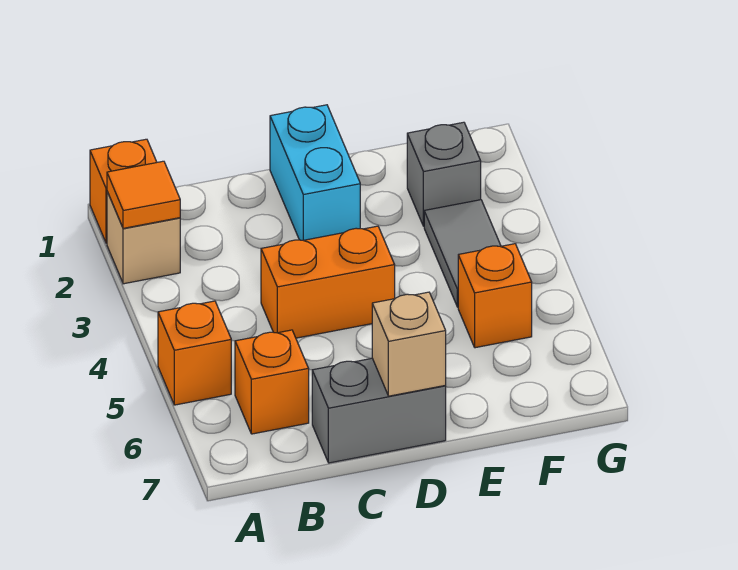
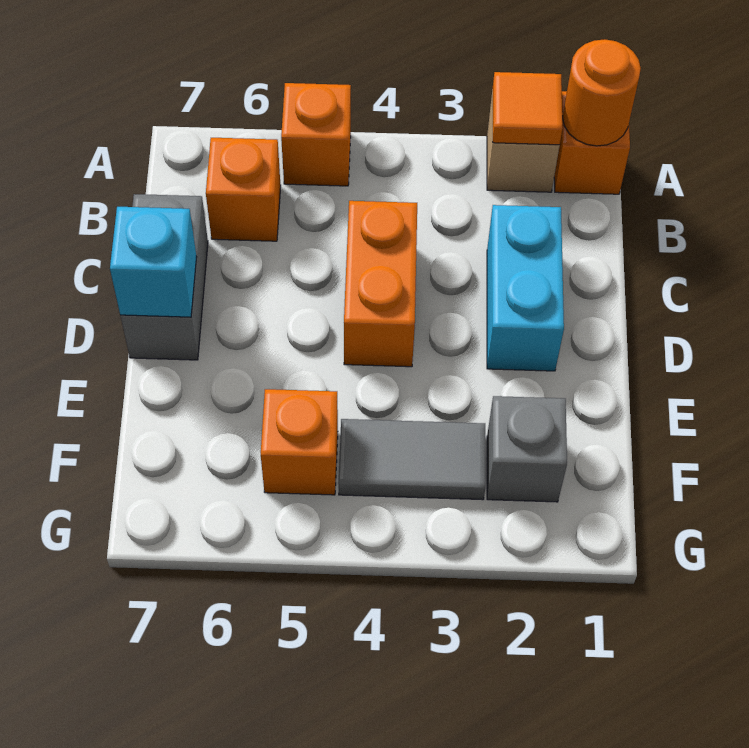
none -> orange round brick A1 level 2
cyan brick D1:D2 level 1 -> cyan brick C2:D2 level 1
tan brick D7 level 2 -> cyan brick D7 level 2

